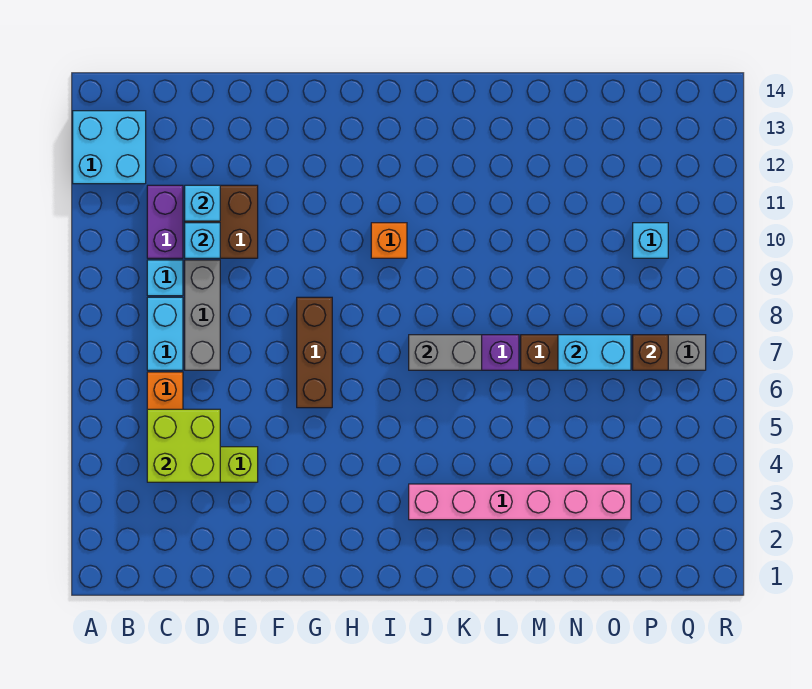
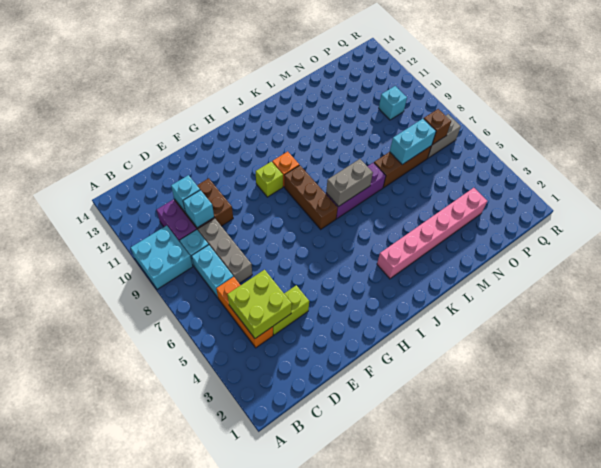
cyan brick A12:B13 level 1 -> cyan brick A9:B10 level 1
brown brick G6:G8 level 1 -> brown brick I7:I9 level 1
none -> lime brick H10 level 1

